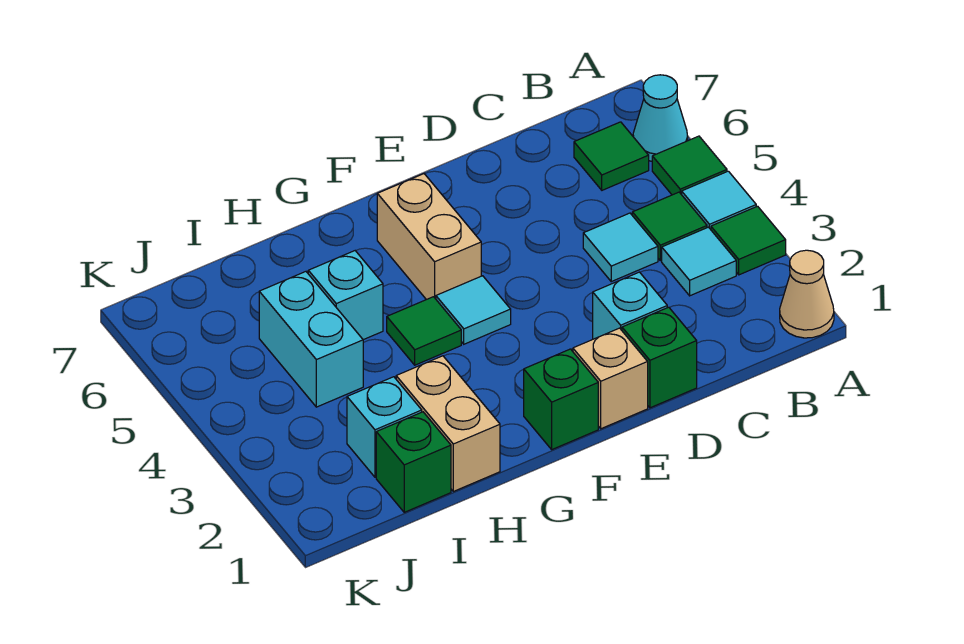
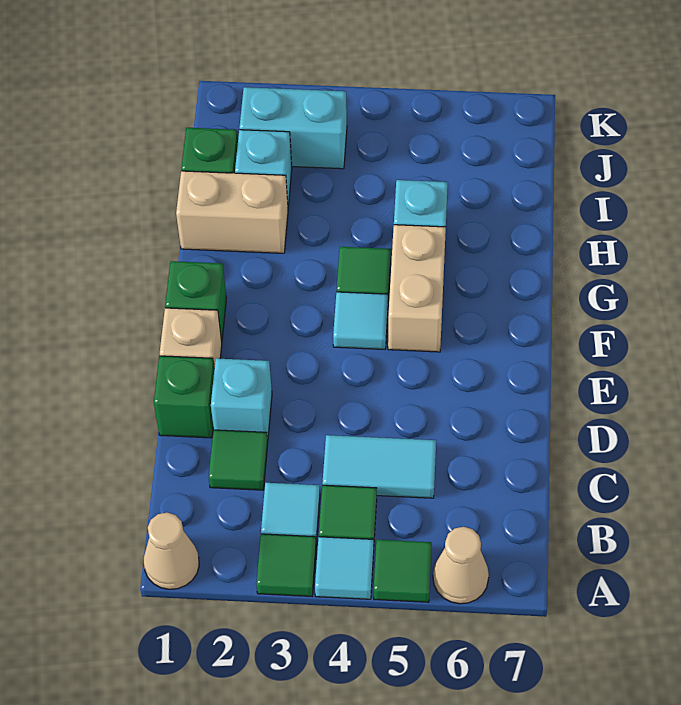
cyan cone A6 level 1 -> tan cone A6 level 1
green tile B6 level 1 -> green tile C2 level 1
cyan tile C4 level 1 -> cyan tile C4:C5 level 1
tan brick F5:F6 level 1 -> tan brick F5:G5 level 1
cyan brick I4:I5 level 1 -> cyan brick J2:J3 level 1

